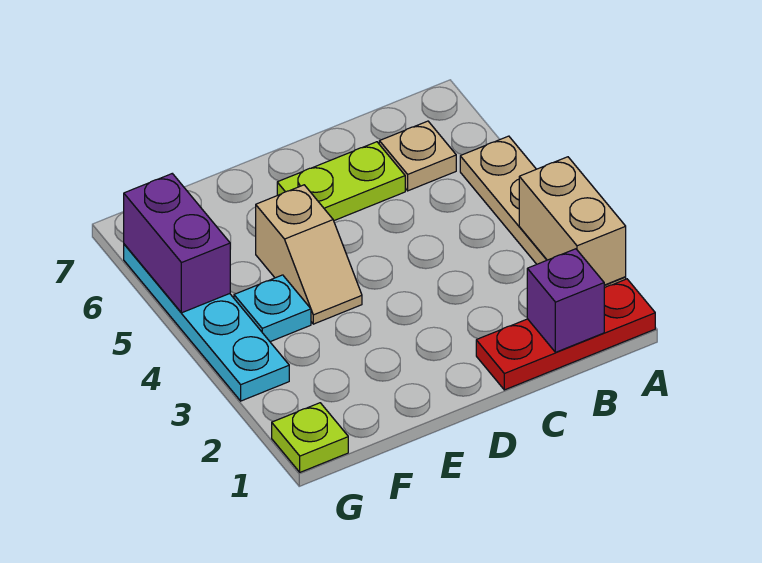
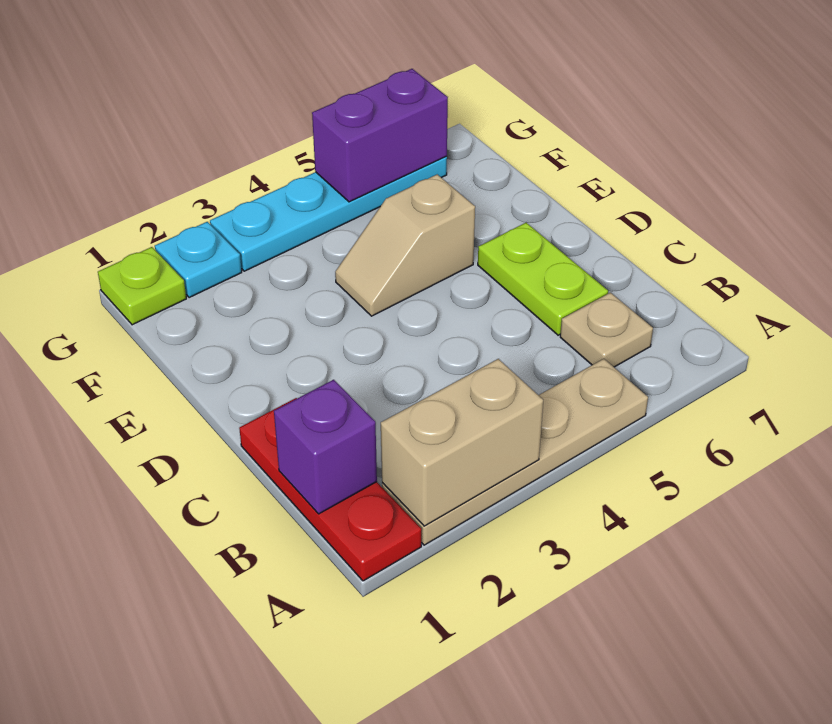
cyan plate F4 level 1 -> cyan plate G2 level 1

